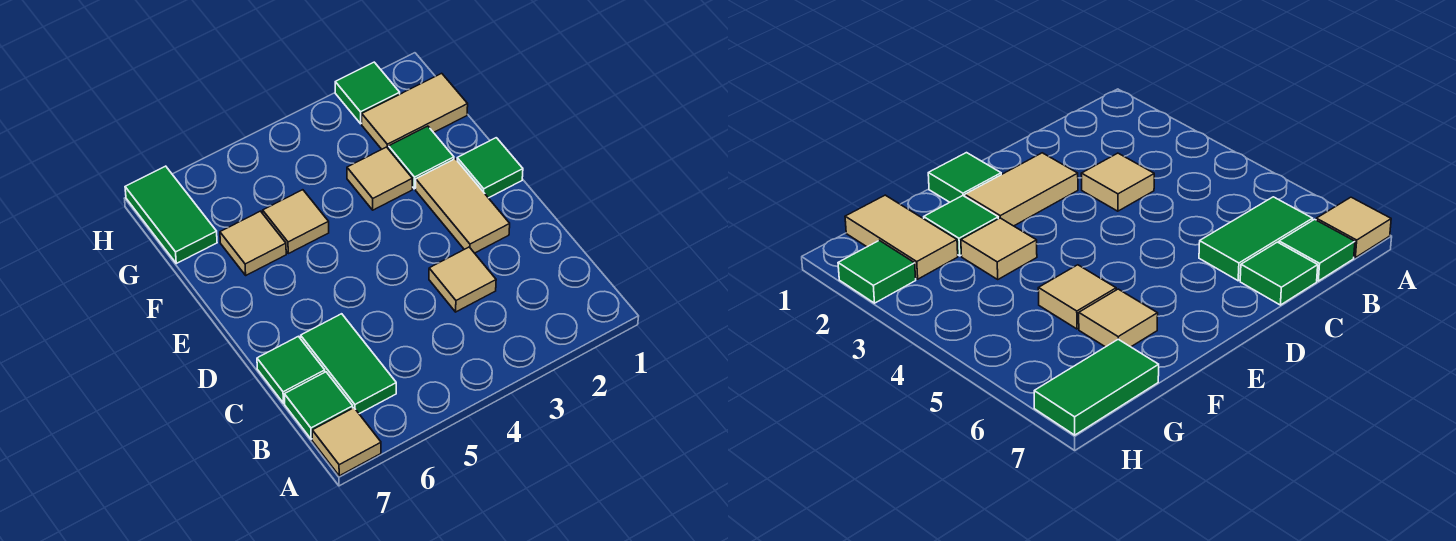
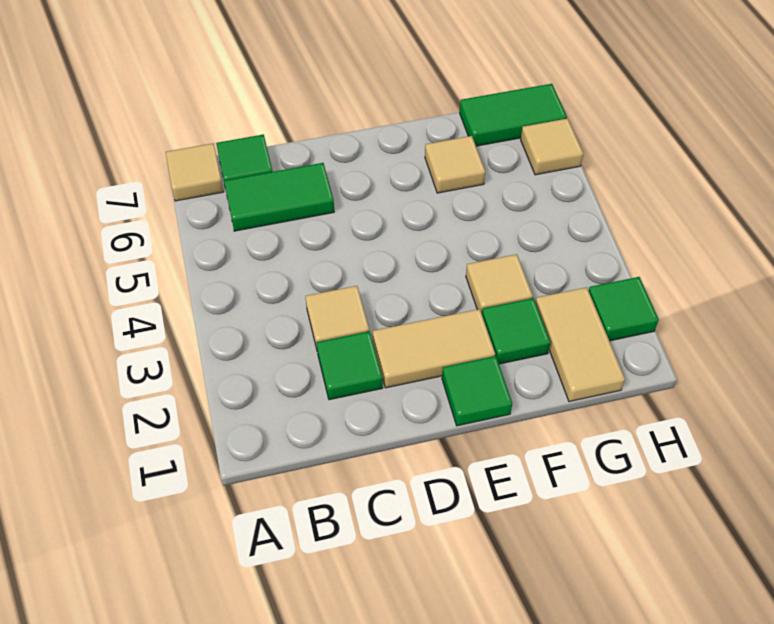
green tile C7 level 1 -> green tile C2 level 1
tan tile F5 level 1 -> tan tile H6 level 1

